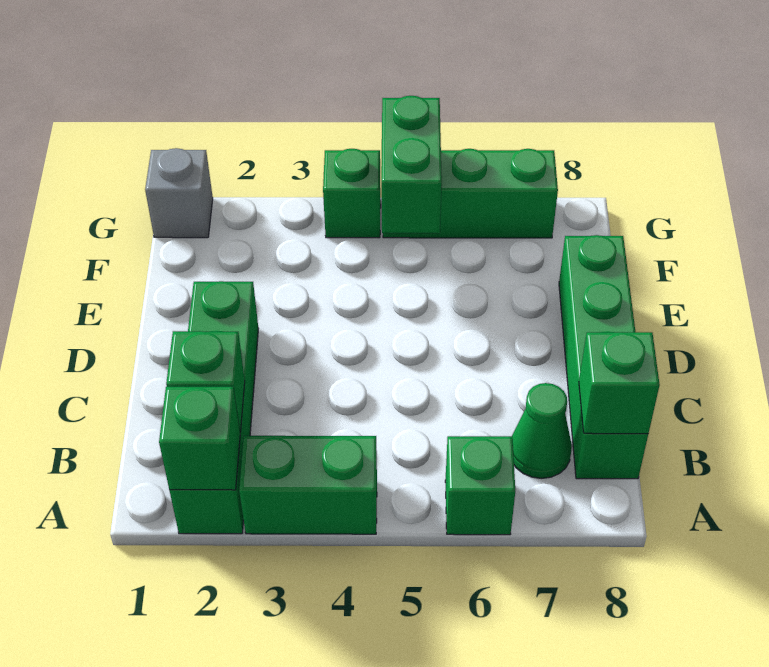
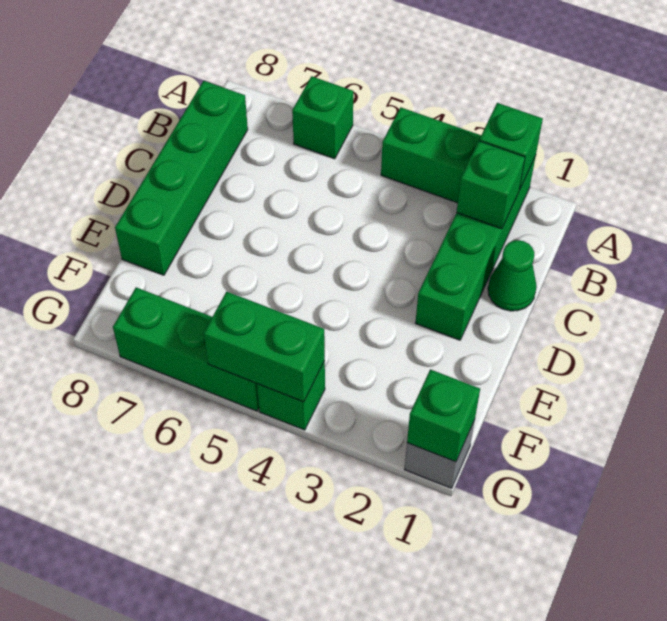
green cone B7 level 1 -> green cone C1 level 1
green brick B8 level 2 -> green brick G1 level 2
green brick F5:G5 level 2 -> green brick G4:G5 level 2

